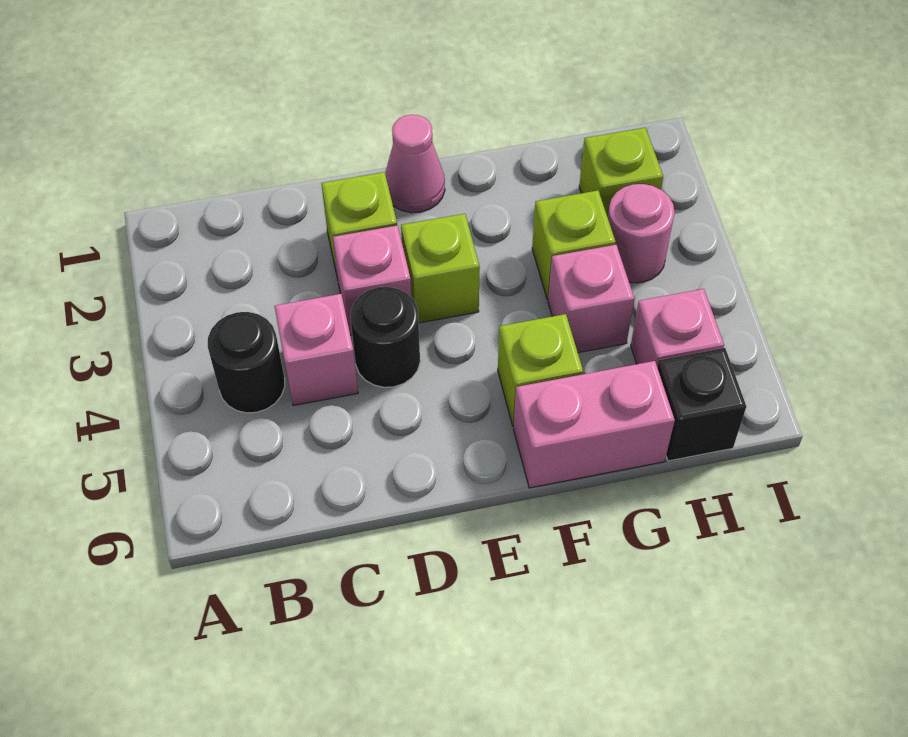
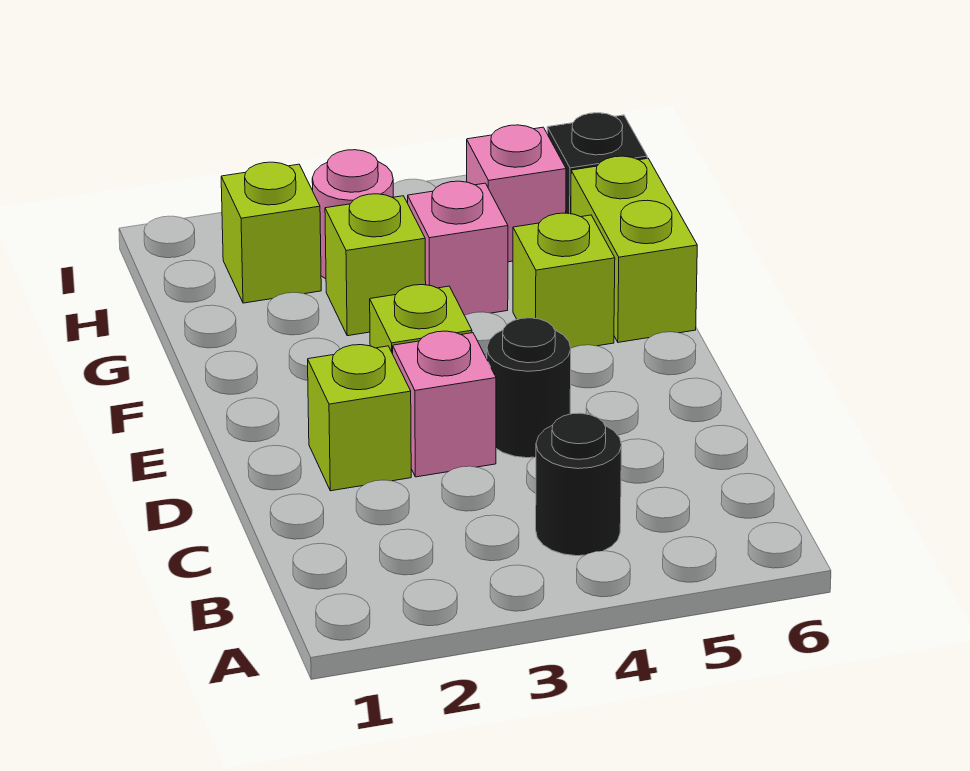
pink brick C4 level 1 -> none
pink cone E1 level 1 -> none
pink brick F6:G6 level 1 -> lime brick F6:G6 level 1

